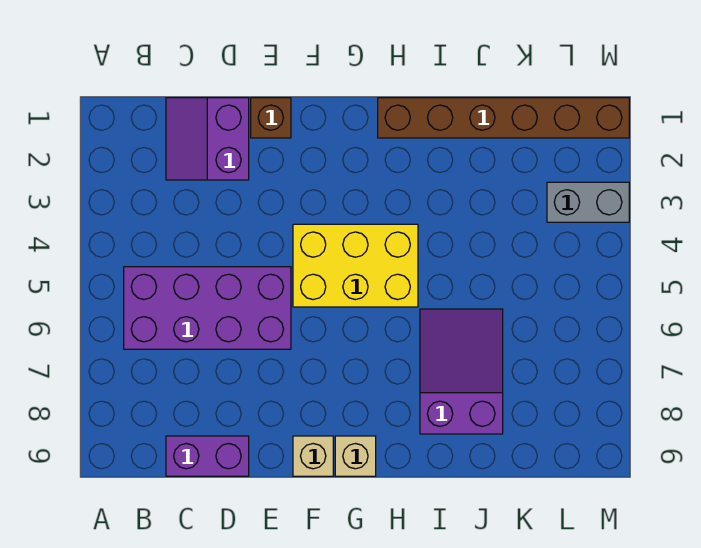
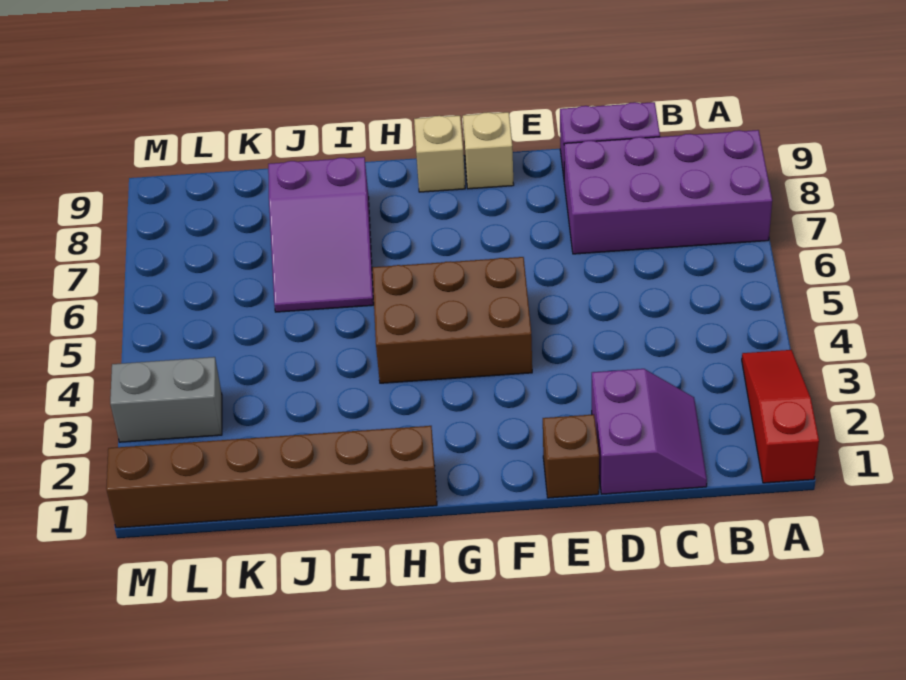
none -> red slope A1:A3 level 1 top 1
purple brick B5:E6 level 1 -> purple brick A7:D8 level 1
yellow brick F4:H5 level 1 -> brown brick F4:H5 level 1

